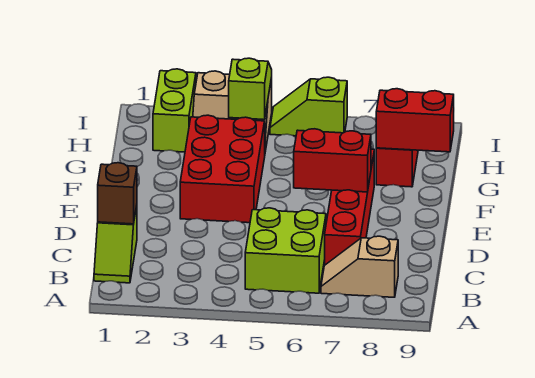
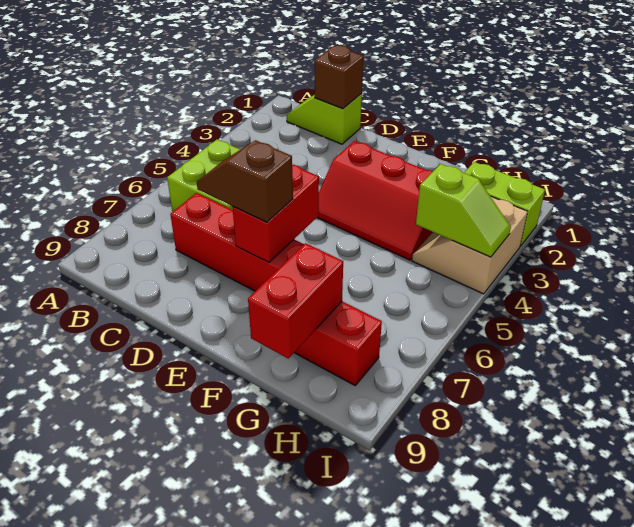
tan slope B7:B8 level 1 top 8 -> none
none -> brown slope D7:E7 level 3 top E
red brick E3:G4 level 1 -> red slope E3:G4 level 1 top 3
lime slope I5:I6 level 1 top 6 -> none

